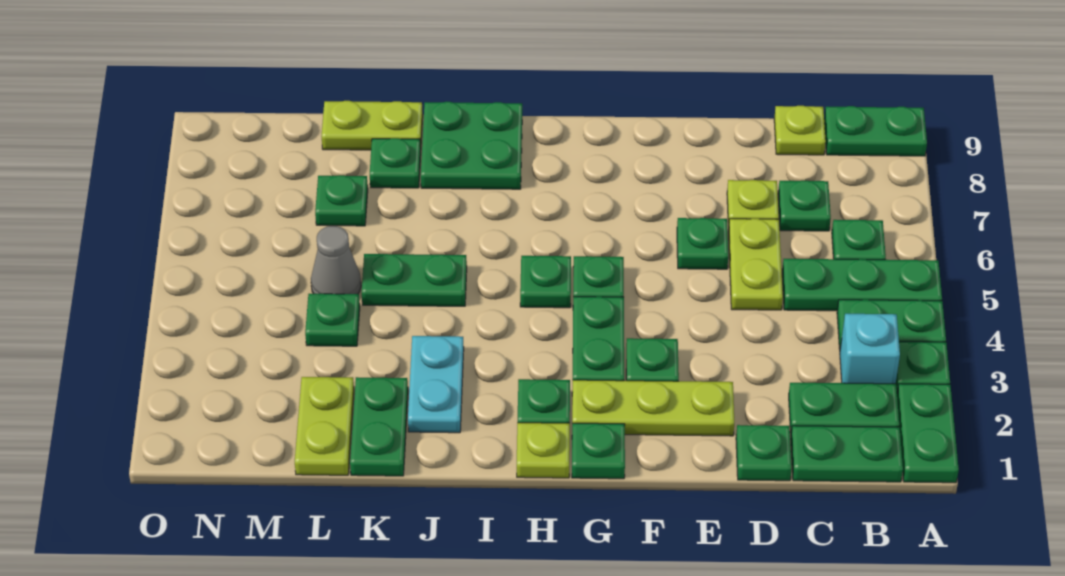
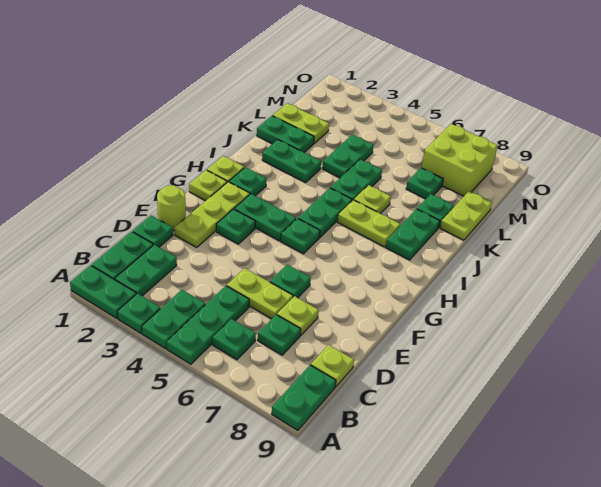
cyan brick B3 level 1 -> none
none -> lime round brick E1 level 1
green plate G1 level 1 -> lime plate G1 level 1
green plate H5 level 1 -> green plate H5:I5 level 1
none -> lime plate I6:I7 level 1
green plate I8:J9 level 1 -> green plate I8:J8 level 1
cyan plate J2:J3 level 1 -> green plate J2:J3 level 1
none -> lime plate J6 level 1
green plate L4 level 1 -> green plate K4:L4 level 1
grey cone L5 level 1 -> none
none -> lime brick M7:N8 level 1

